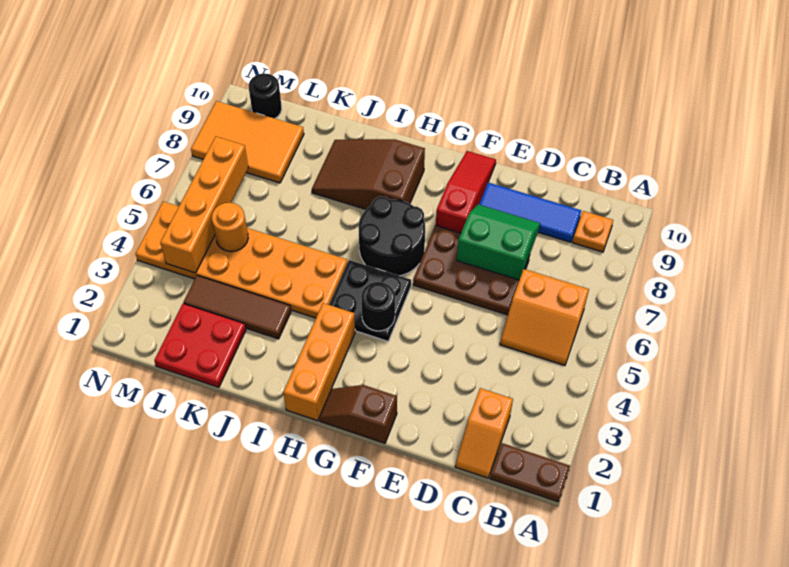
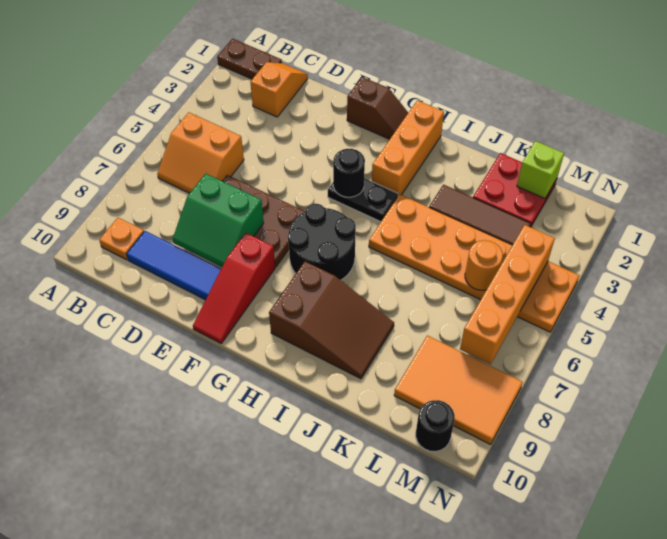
orange slope B5:C6 level 1 top 6 -> orange slope B5:C6 level 1 top 5
black plate G4:H5 level 1 -> black plate G4:H4 level 1
none -> lime brick L1 level 2

